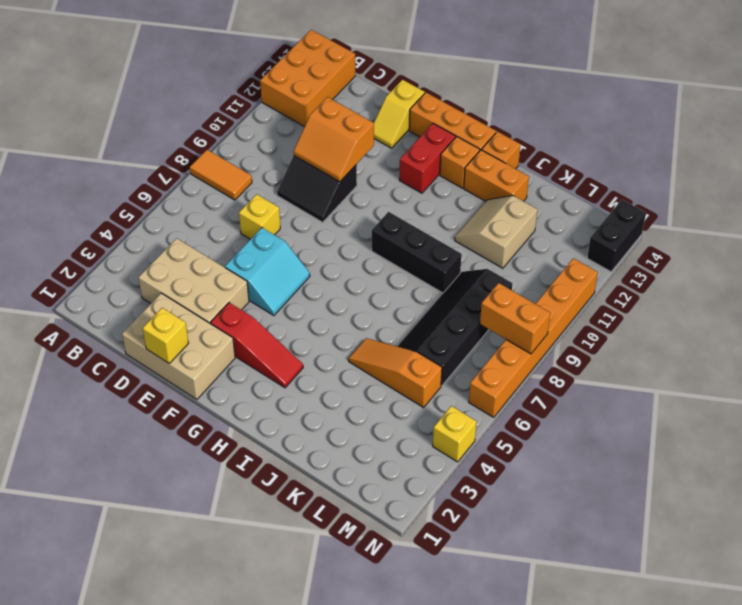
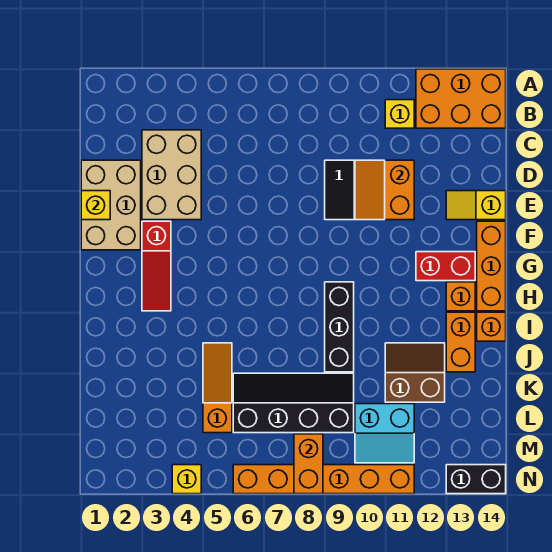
orange tile A8:B8 level 1 -> none
yellow brick D7 level 1 -> yellow brick B11 level 1
cyan slope E5:F6 level 1 top E -> cyan slope L10:M11 level 1 top L
tan slope J11:K12 level 1 top K -> brown slope J11:K12 level 1 top K

